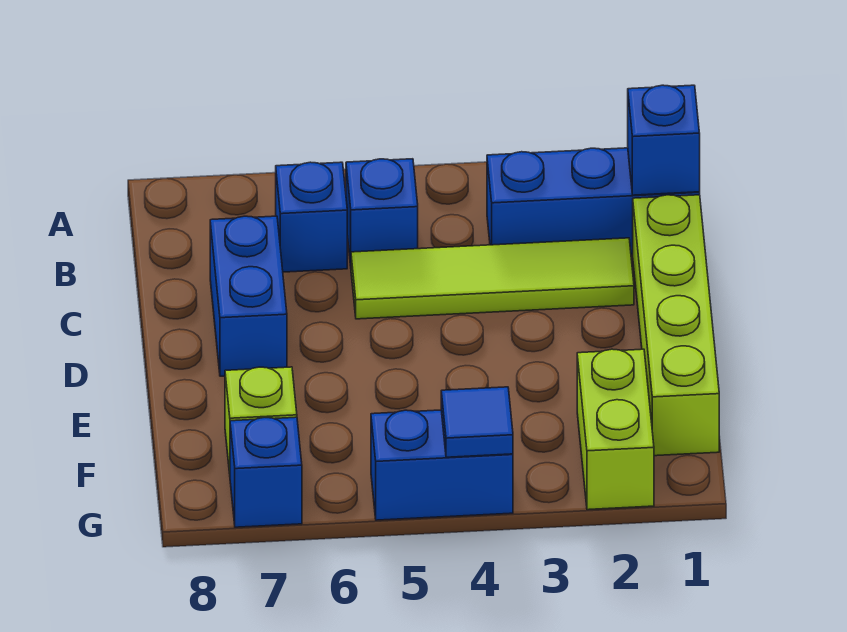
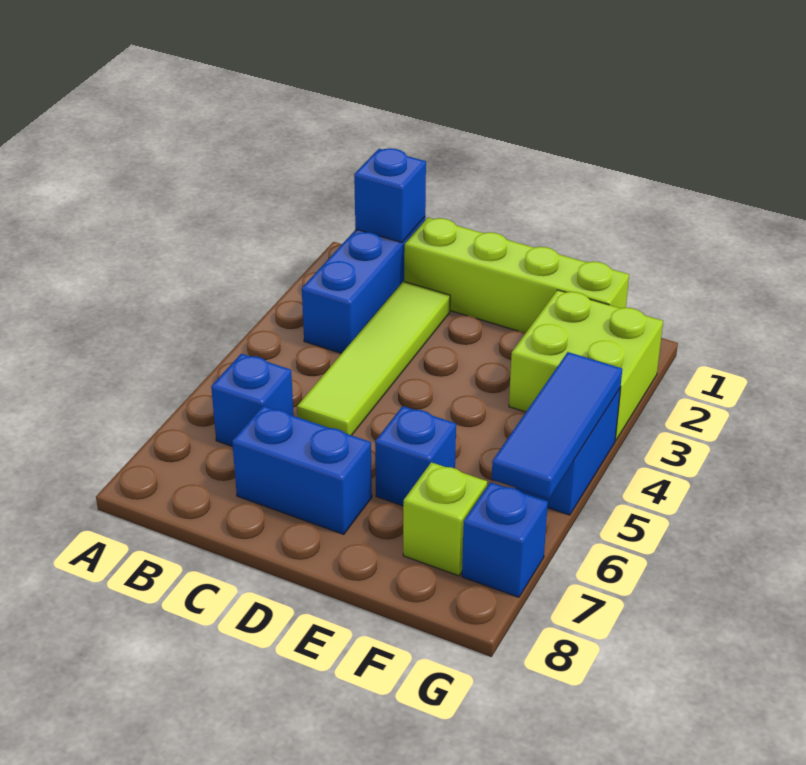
blue brick B5 level 1 -> blue brick E6 level 1
lime brick F2:G2 level 1 -> lime brick F2:G3 level 1
blue tile G4 level 2 -> blue tile G4:G6 level 2

